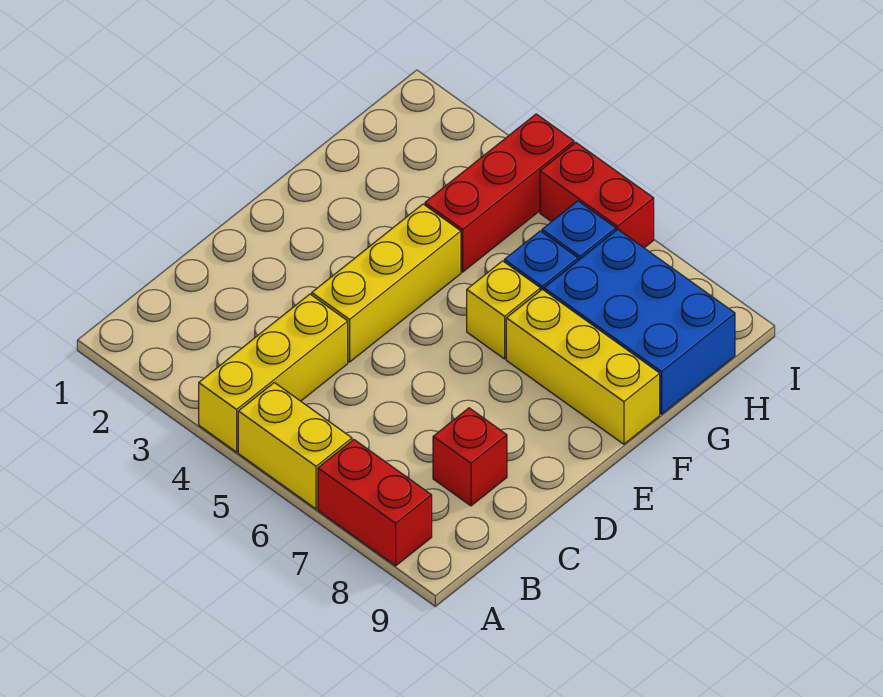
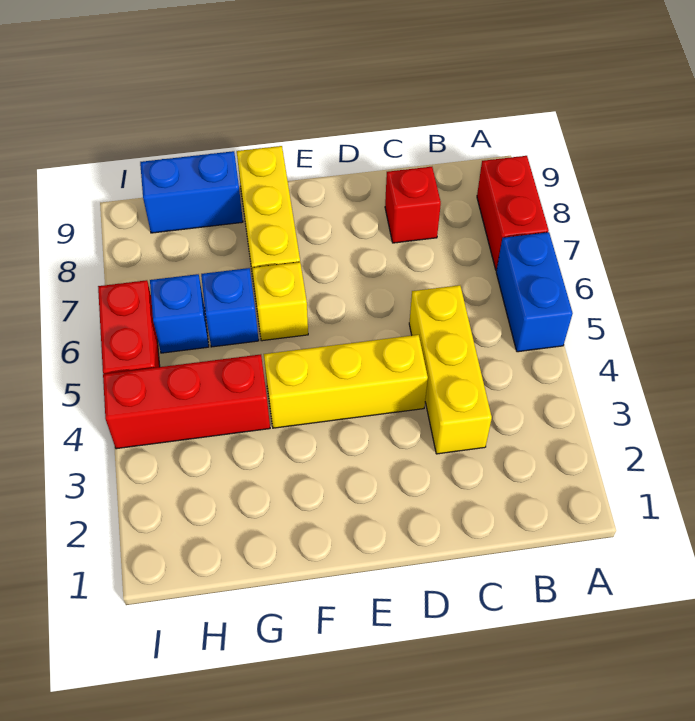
yellow brick A4:C4 level 1 -> yellow brick C3:C5 level 1
yellow brick A5:A6 level 1 -> blue brick A5:A6 level 1
blue brick G7:H9 level 1 -> blue brick G9:H9 level 1

